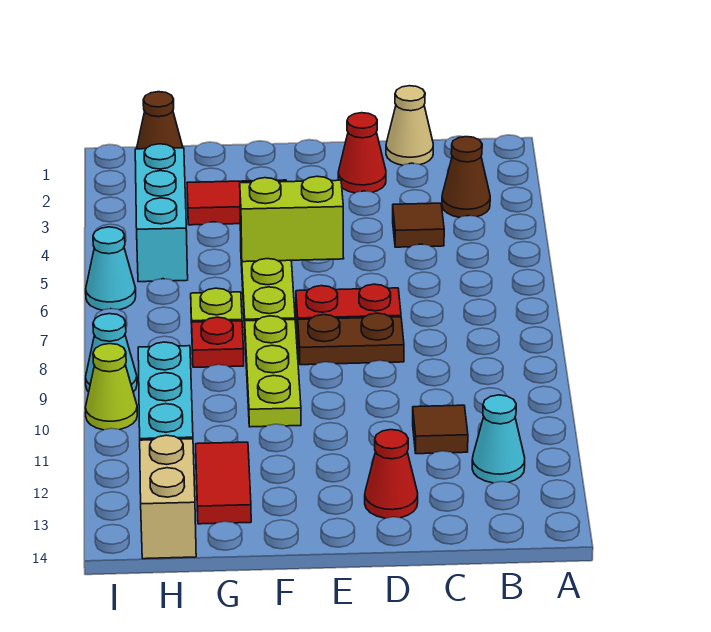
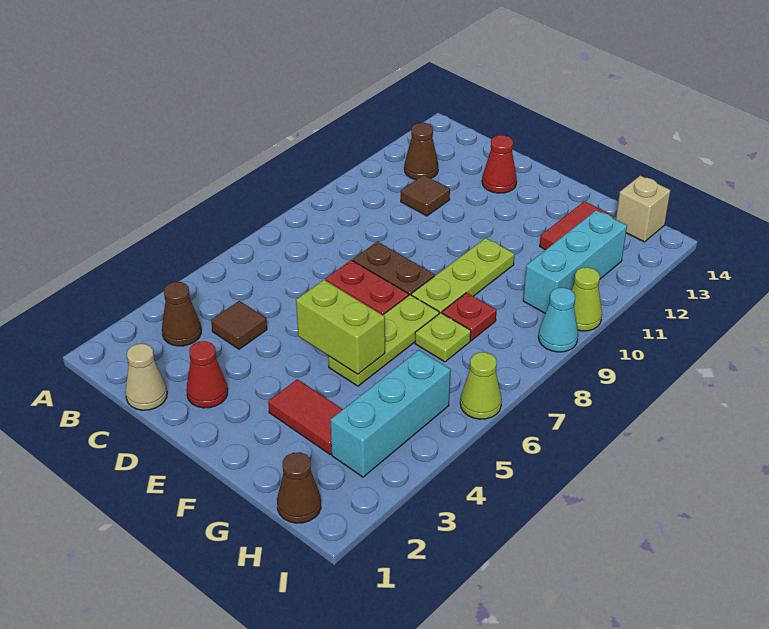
cyan cone B12 level 1 -> brown cone B12 level 1
tan brick H13:H14 level 1 -> tan brick H14 level 1
cyan cone I6 level 1 -> lime cone I6 level 1

